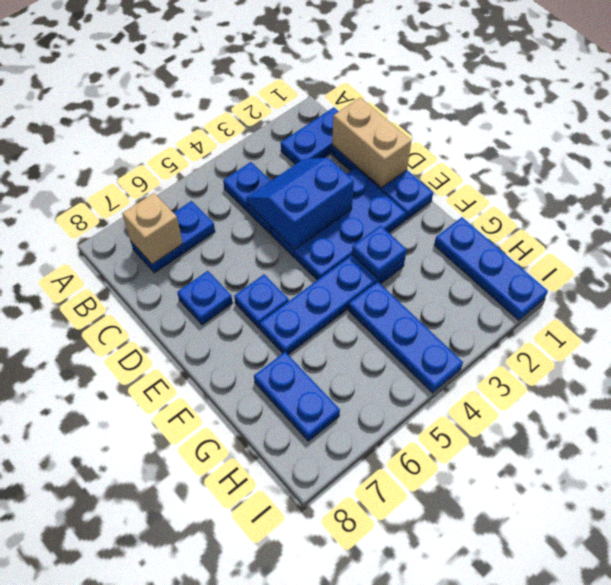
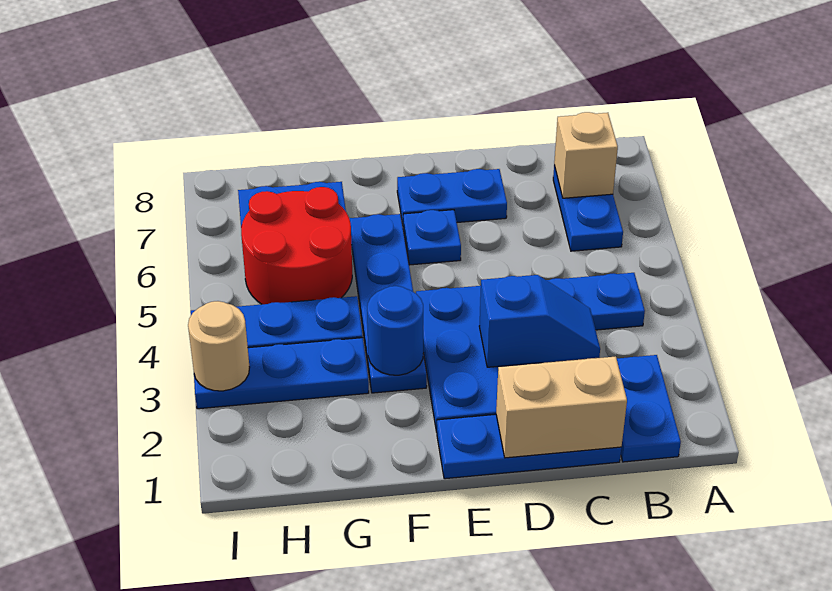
blue slope C3:D4 level 2 top D -> blue slope C3:D3 level 2 top D
blue plate D7 level 1 -> blue plate D7:E7 level 1
blue plate F3 level 2 -> blue round brick F3 level 2
blue plate G1:I1 level 1 -> blue plate G3:I3 level 1
none -> red round brick G5:H6 level 1
none -> tan round brick I3 level 2

